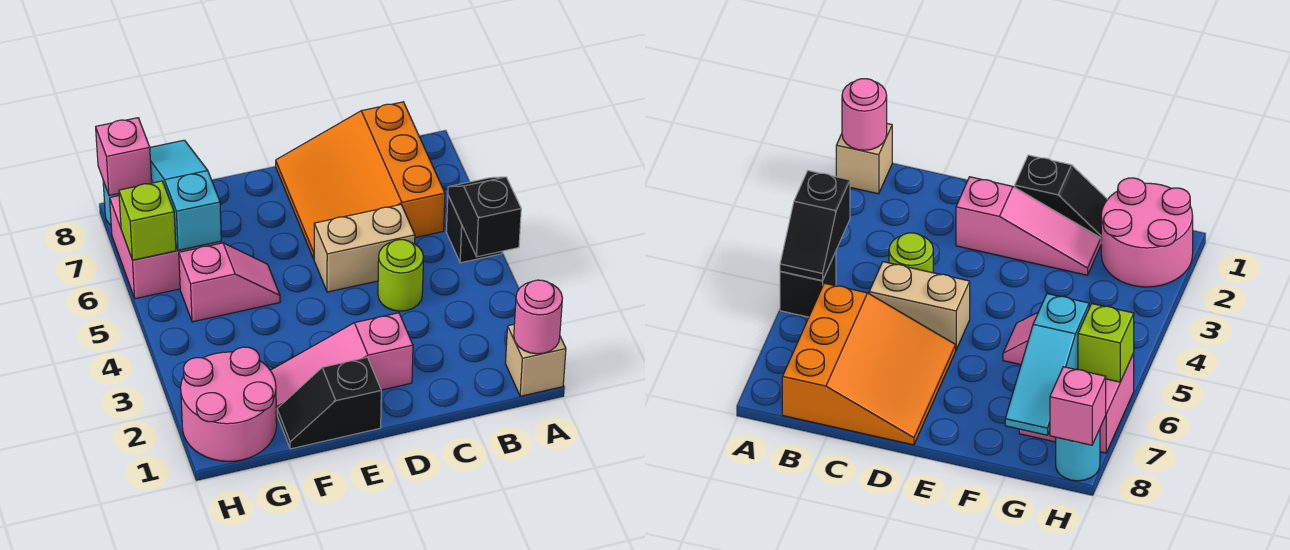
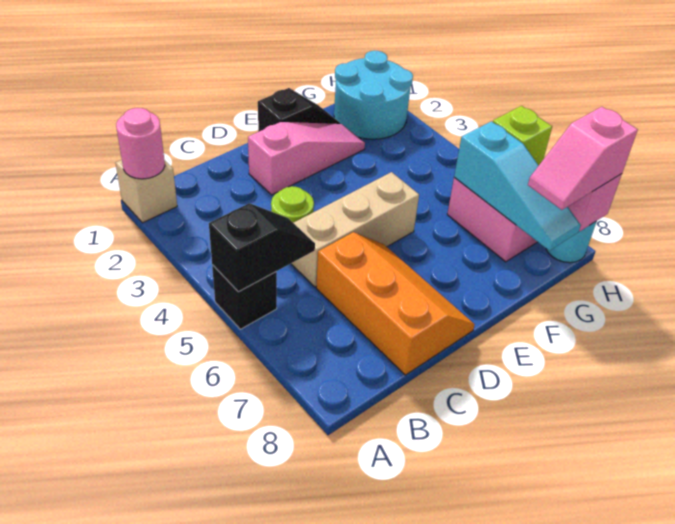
black slope A4:A5 level 2 top 4 -> black slope A5:B5 level 2 top A
orange slope B6:D8 level 1 top B -> orange slope C6:D8 level 1 top C
tan brick C5:D5 level 1 -> tan brick C5:E5 level 1
pink slope F5:G5 level 1 top G -> pink slope G8:H8 level 3 top H
pink round brick G1:H2 level 1 -> cyan round brick G1:H2 level 1

